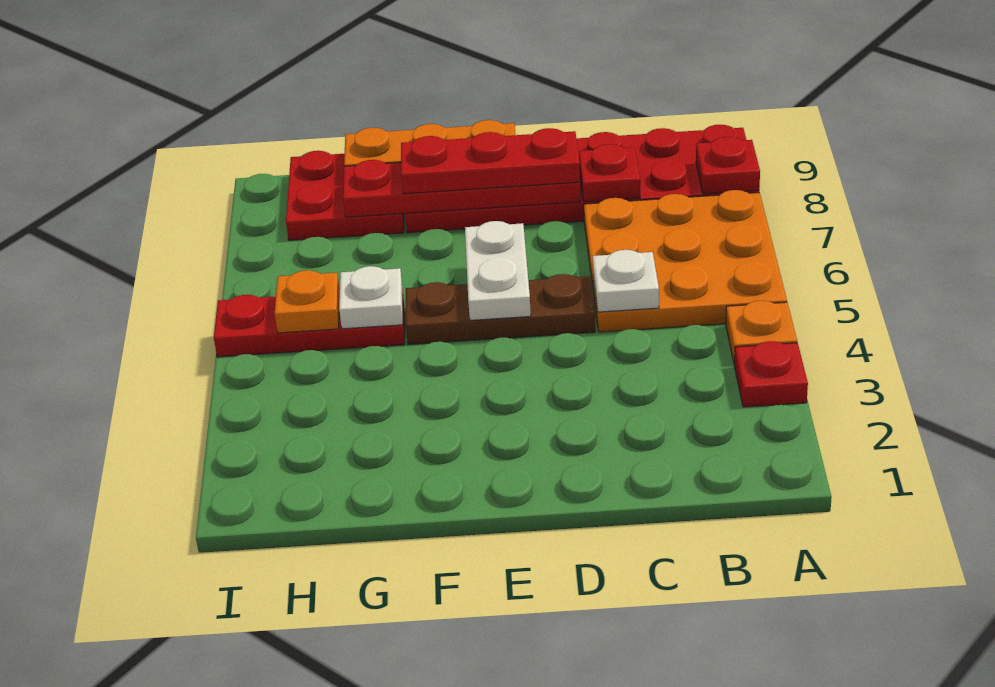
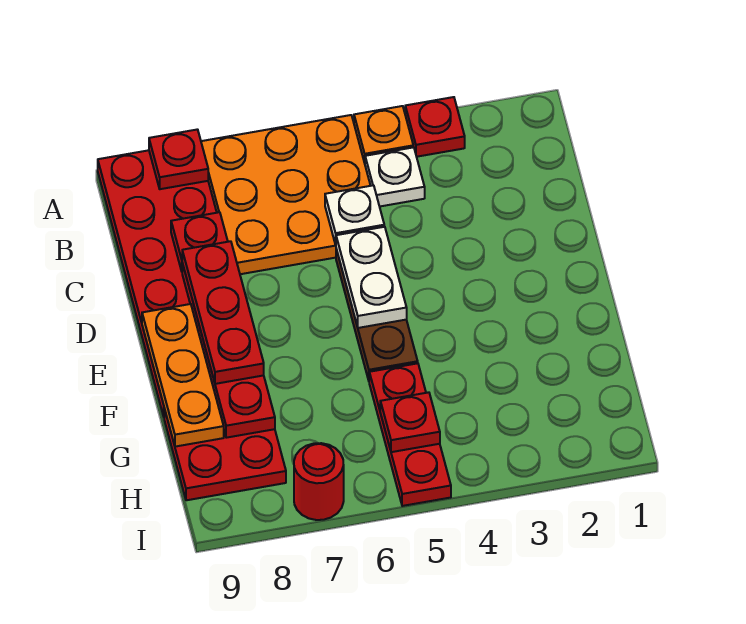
white plate E5:E6 level 2 -> white plate D5:E5 level 2
white plate G5 level 2 -> white plate B4 level 1
orange plate H5 level 2 -> red plate H5 level 2
none -> red round brick I7 level 1

